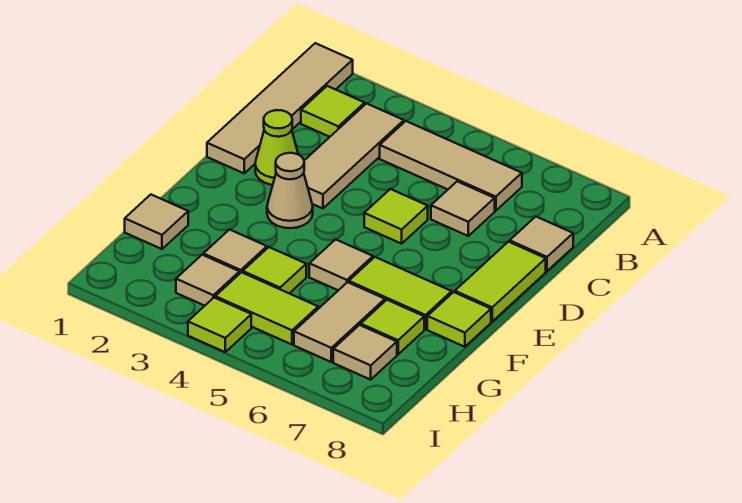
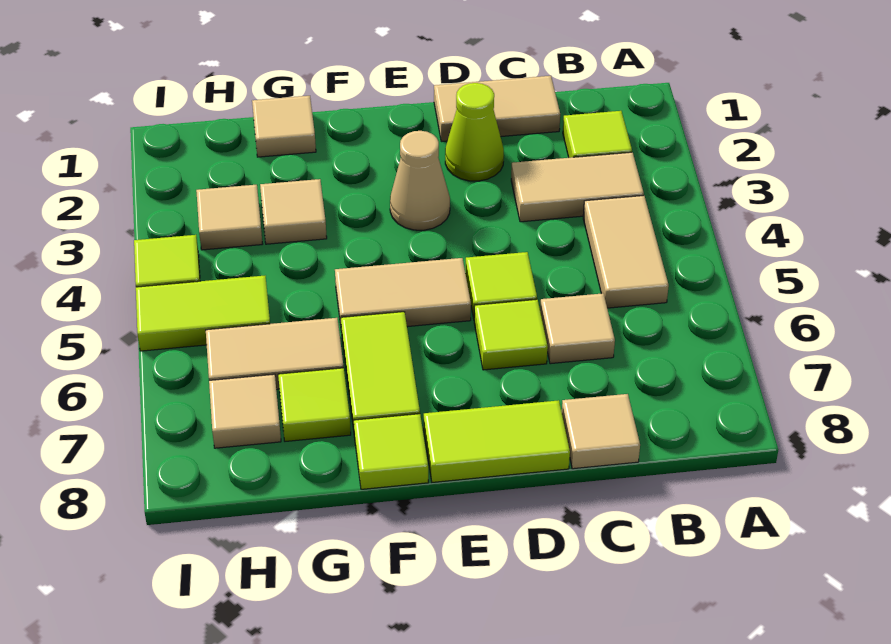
tan tile A1:D1 level 1 -> tan tile C1:D1 level 1
tan tile B3:D3 level 1 -> tan tile B3:C3 level 1
tan tile B4:B6 level 1 -> tan tile B4:B5 level 1
tan tile F5 level 1 -> tan tile E5:F5 level 1
lime tile G4 level 1 -> lime tile D6 level 1
lime tile H4:H5 level 1 -> lime tile H5:I5 level 1

